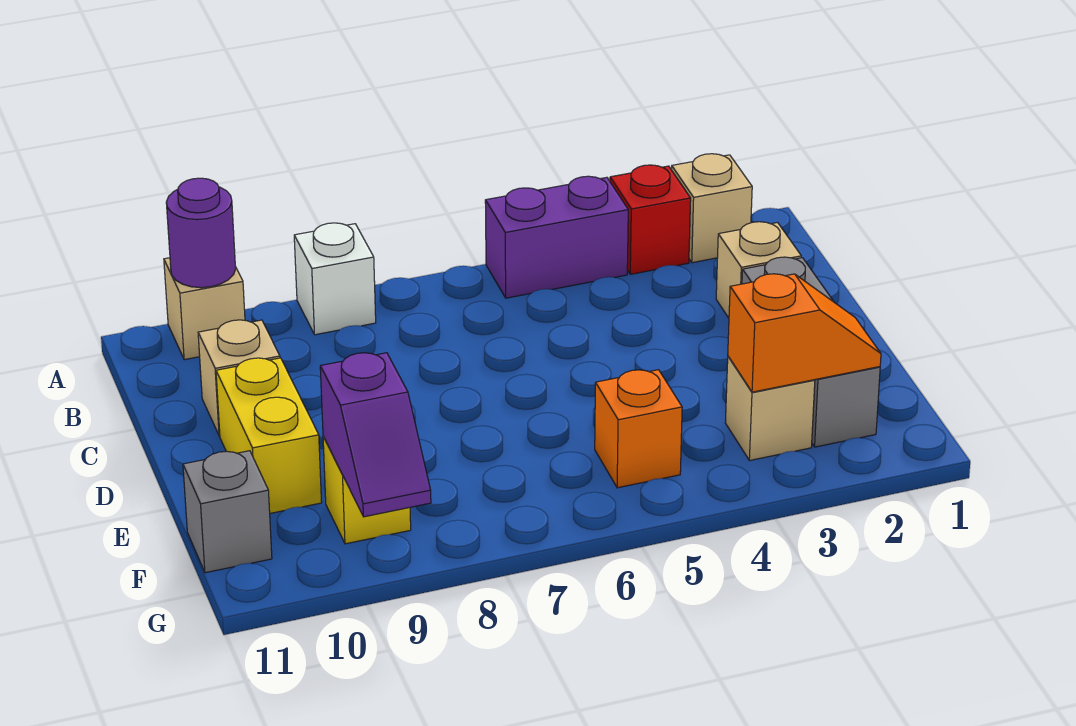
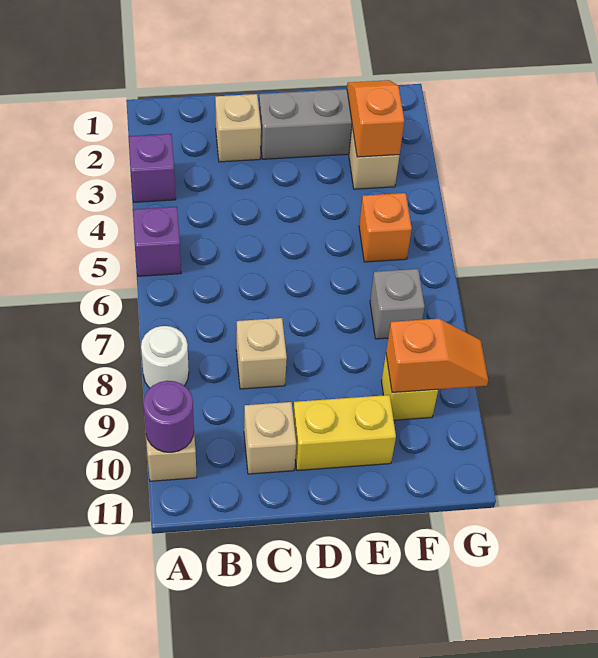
tan brick A2 level 1 -> tan brick C8 level 1
red brick A3 level 1 -> purple brick A3 level 1
purple brick A4:A5 level 1 -> purple brick A5 level 1
white brick A8 level 1 -> white round brick A8 level 1
purple slope F9:G9 level 2 top F -> orange slope F9:G9 level 2 top F
grey brick F11 level 1 -> grey brick F7 level 1

